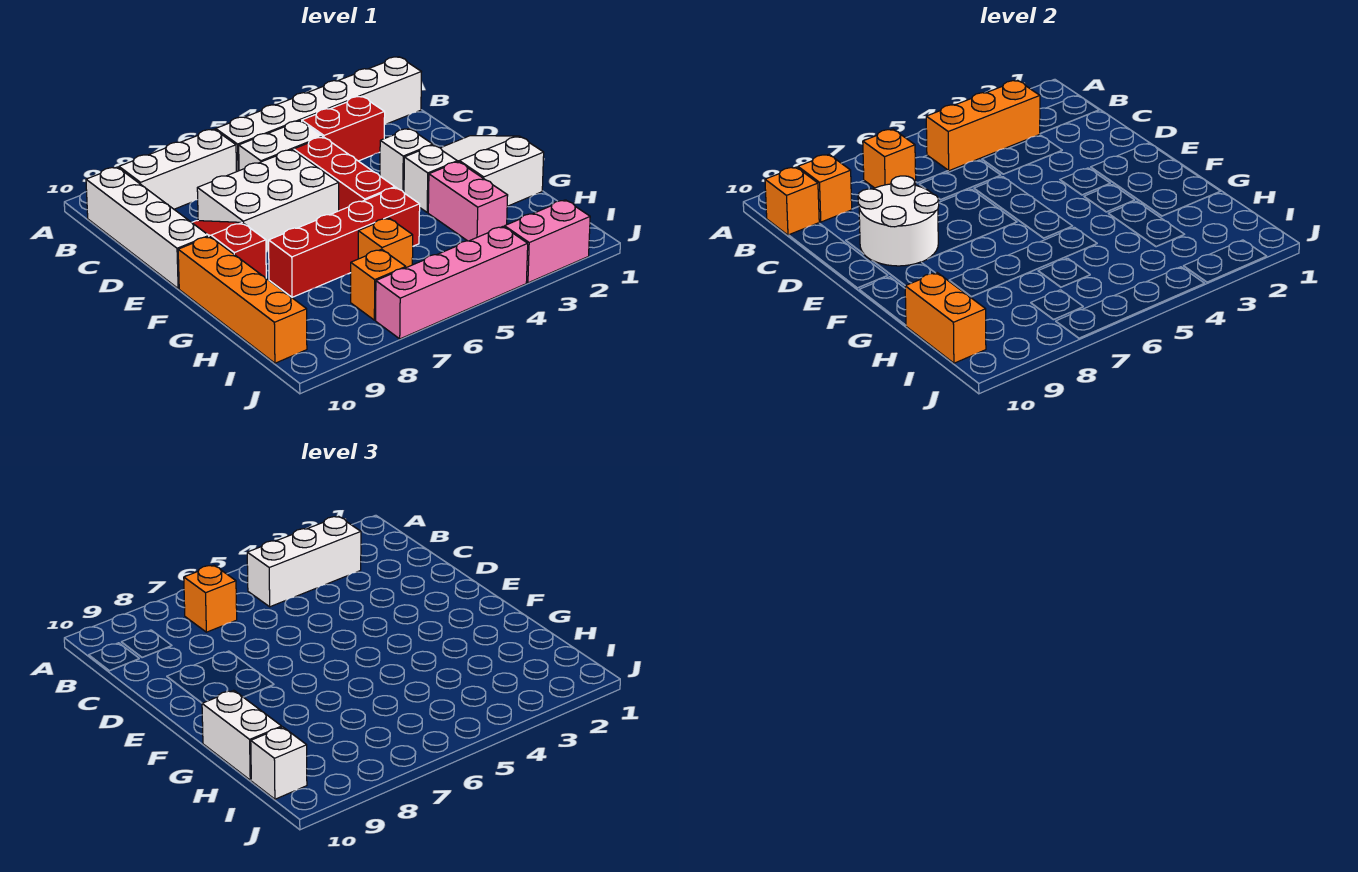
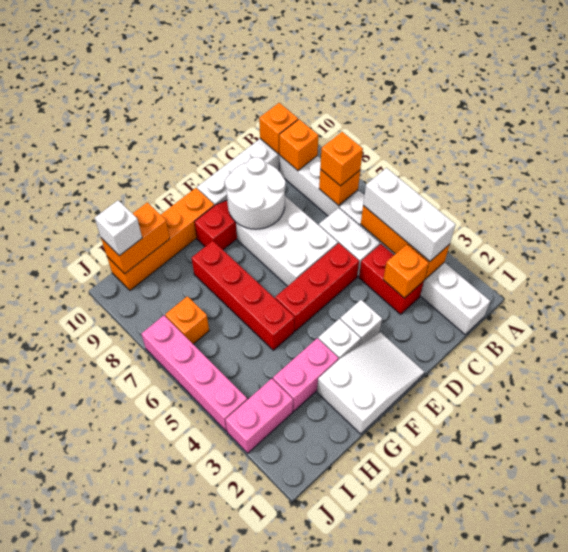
white brick G10:H10 level 3 -> none
orange brick H6 level 1 -> orange brick C3 level 2
pink brick J2:J3 level 1 -> pink brick I3:J3 level 1

